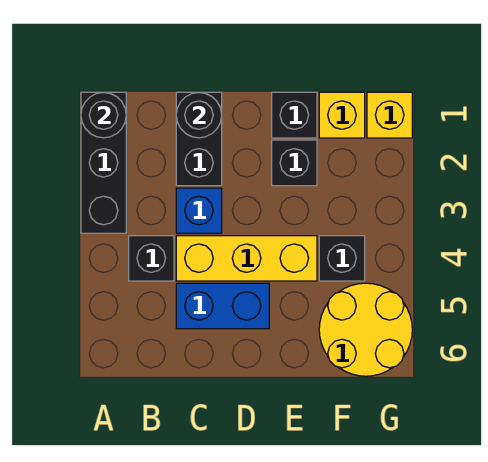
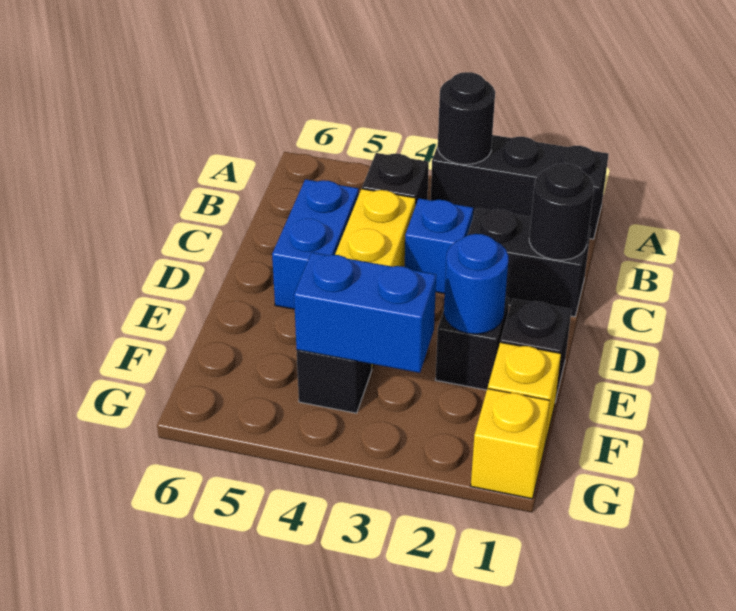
black round brick A1 level 2 -> black round brick A3 level 2
none -> blue round brick E2 level 2
none -> blue brick F3:F4 level 2
yellow round brick F5:G6 level 1 -> none

